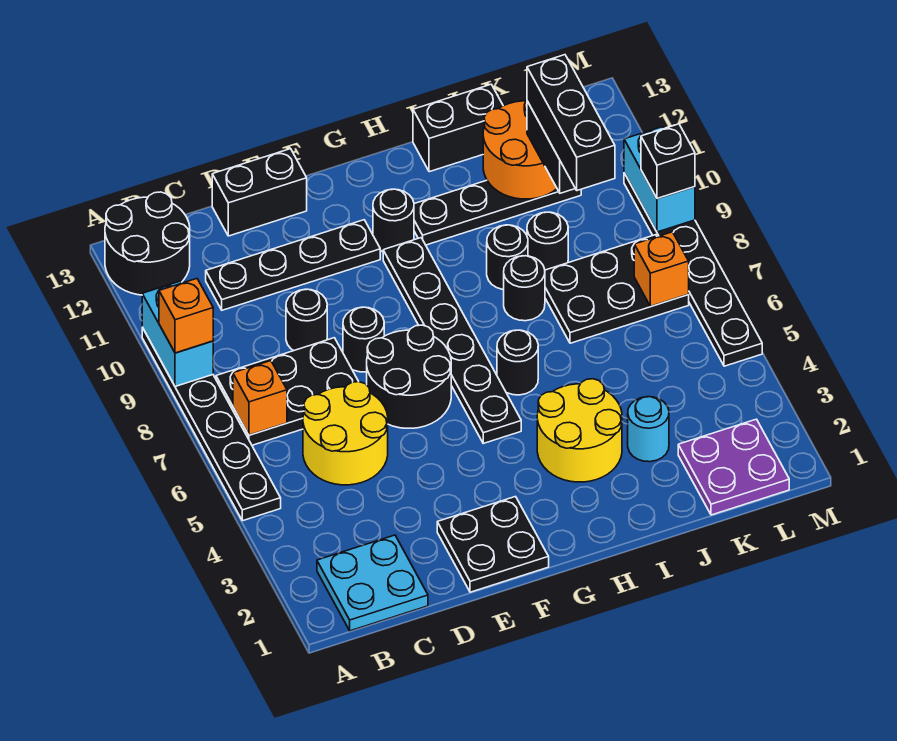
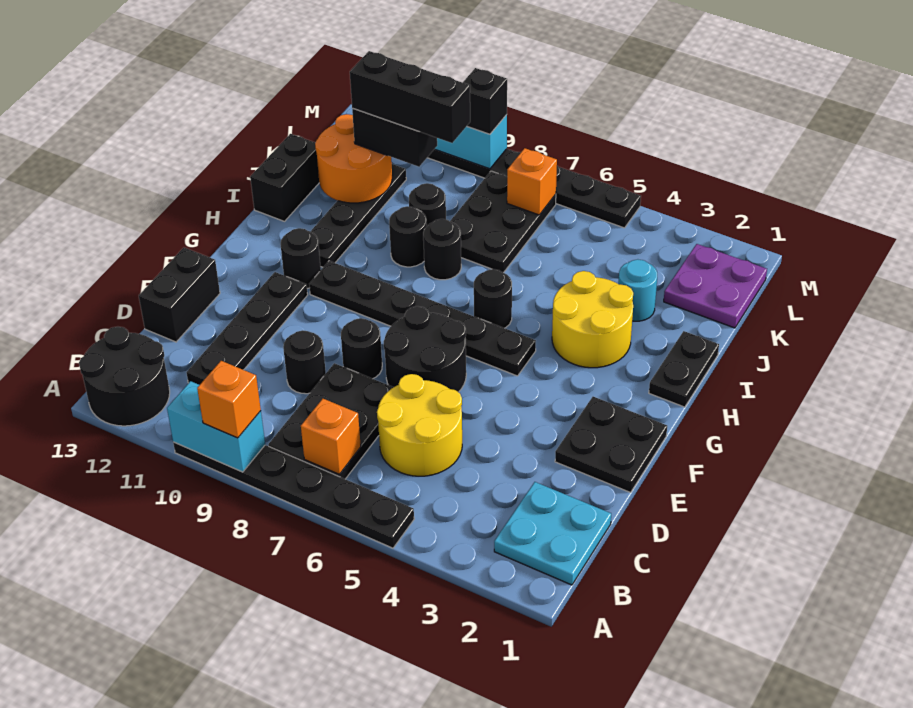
none -> black plate H1:I1 level 1

